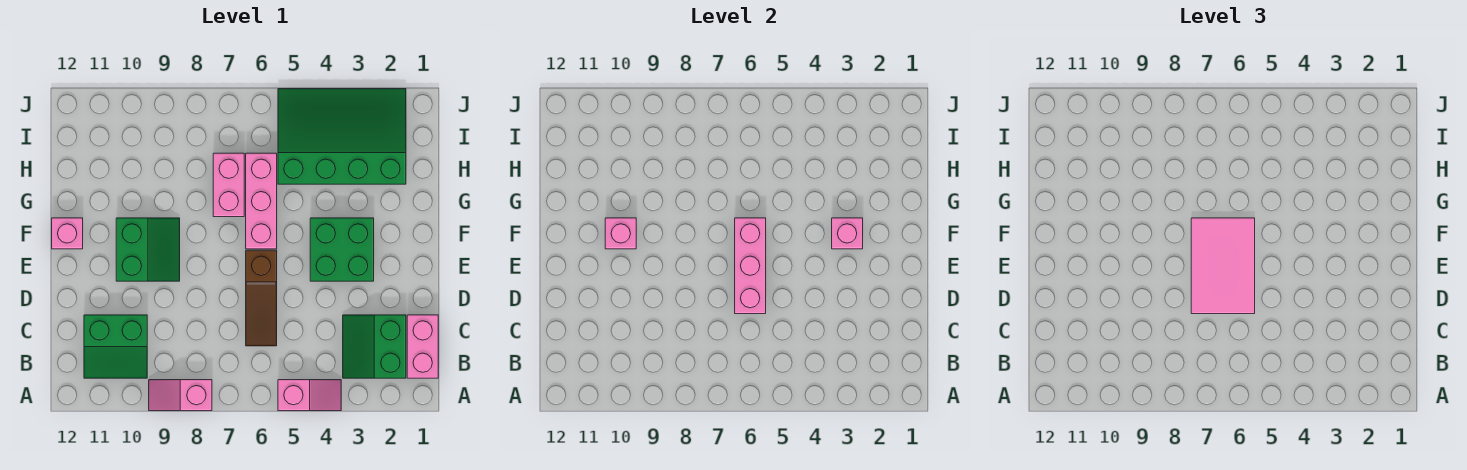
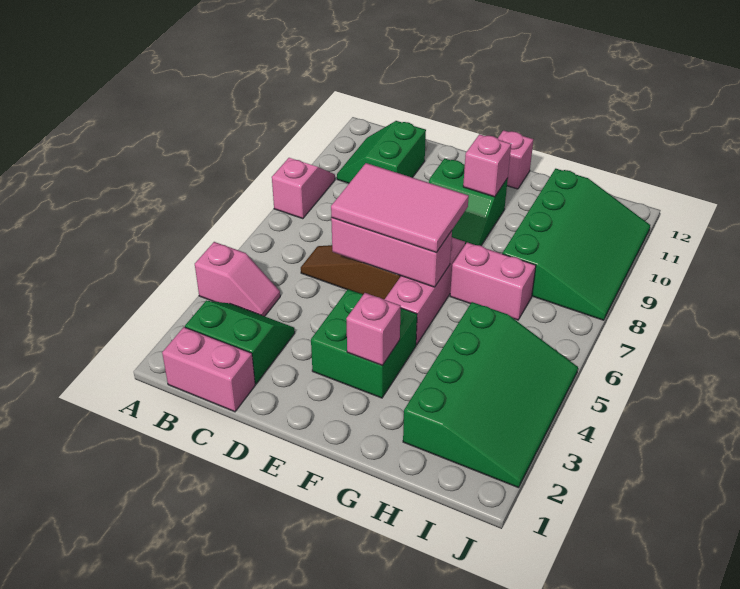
pink slope A4:A5 level 1 top 5 -> pink slope A4:B4 level 1 top A
pink brick F6:H6 level 1 -> pink brick F5:F7 level 1
none -> green slope H8:J11 level 1 top H

